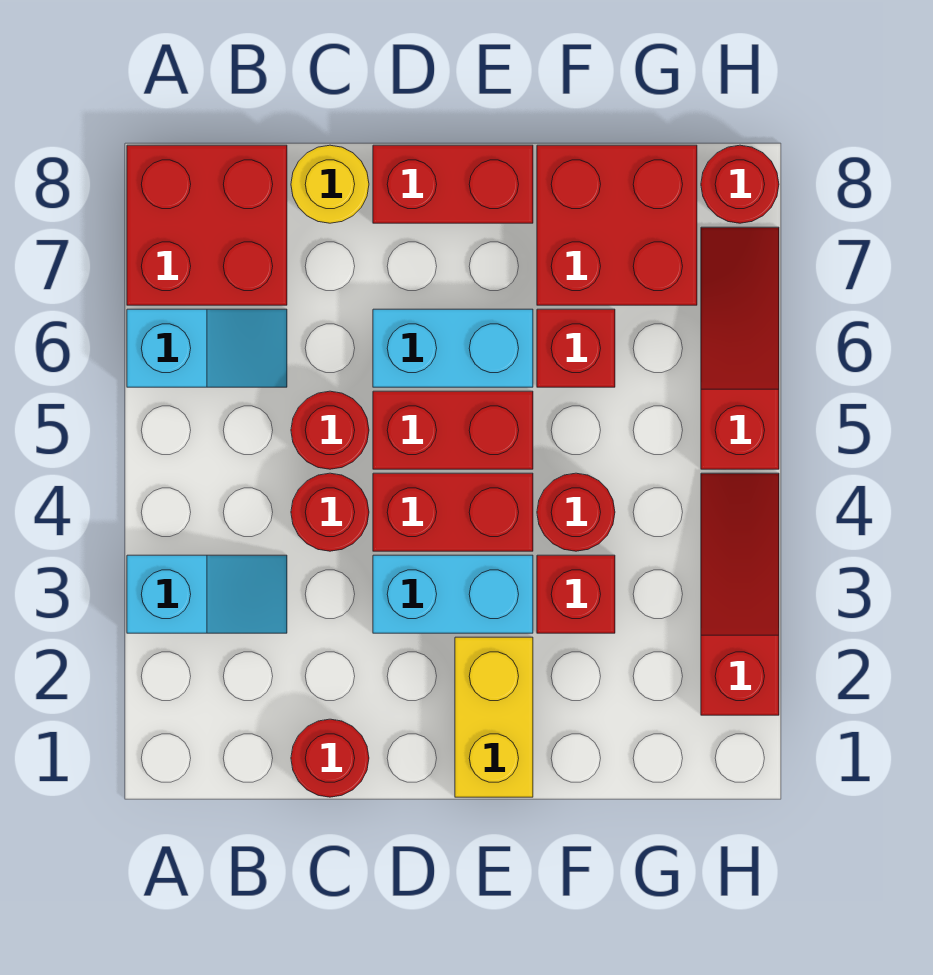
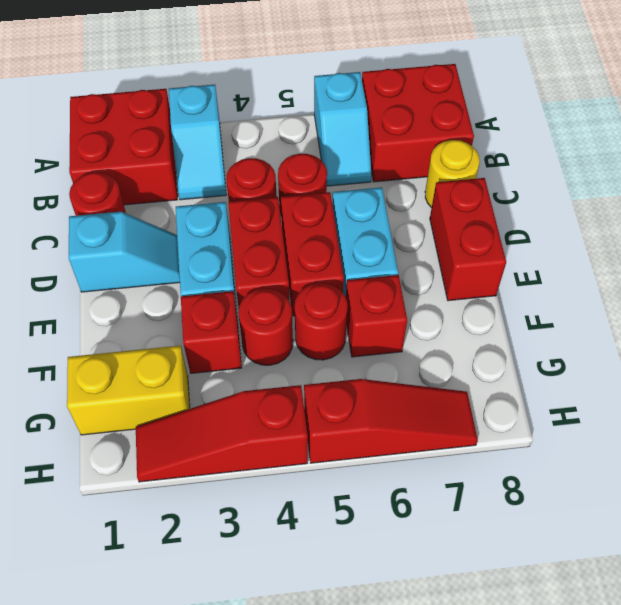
none -> cyan slope D1:D2 level 1 top 1
yellow brick E1:E2 level 1 -> yellow brick G1:G2 level 1
red brick F7:G8 level 1 -> red brick A1:B2 level 1
red slope H2:H4 level 1 top 2 -> red slope H2:H4 level 1 top 4
red round brick H8 level 1 -> red round brick F5 level 1

